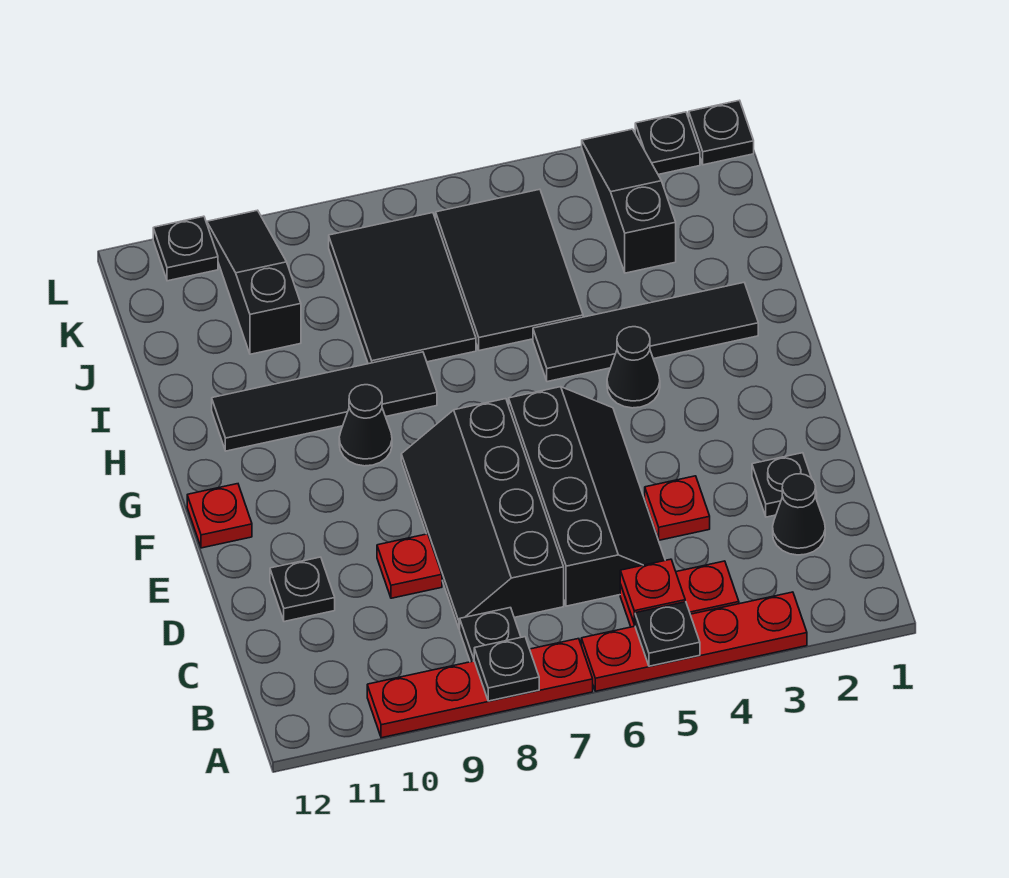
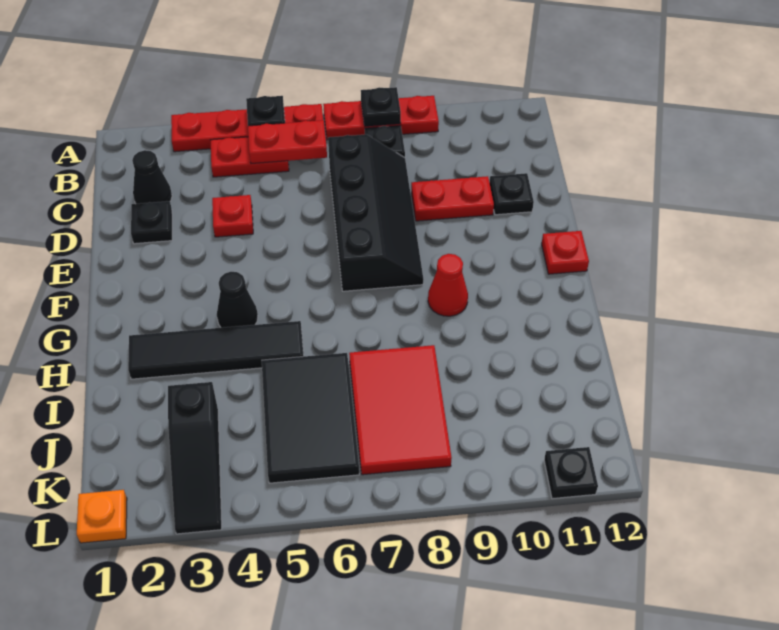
red plate A7:A10 level 1 -> red plate A7:A9 level 1
red plate B5 level 2 -> red plate B5:B6 level 2
black slope C5:F6 level 1 top 6 -> none
red plate D9 level 1 -> red plate D9:D10 level 1
black cone G9 level 1 -> red cone G9 level 1
black tile H8:H11 level 1 -> none
black tile I7:K8 level 1 -> red tile I7:K8 level 1
black slope J10:L10 level 1 top J -> none
black plate L1 level 1 -> orange plate L1 level 1
black plate L2 level 1 -> none

